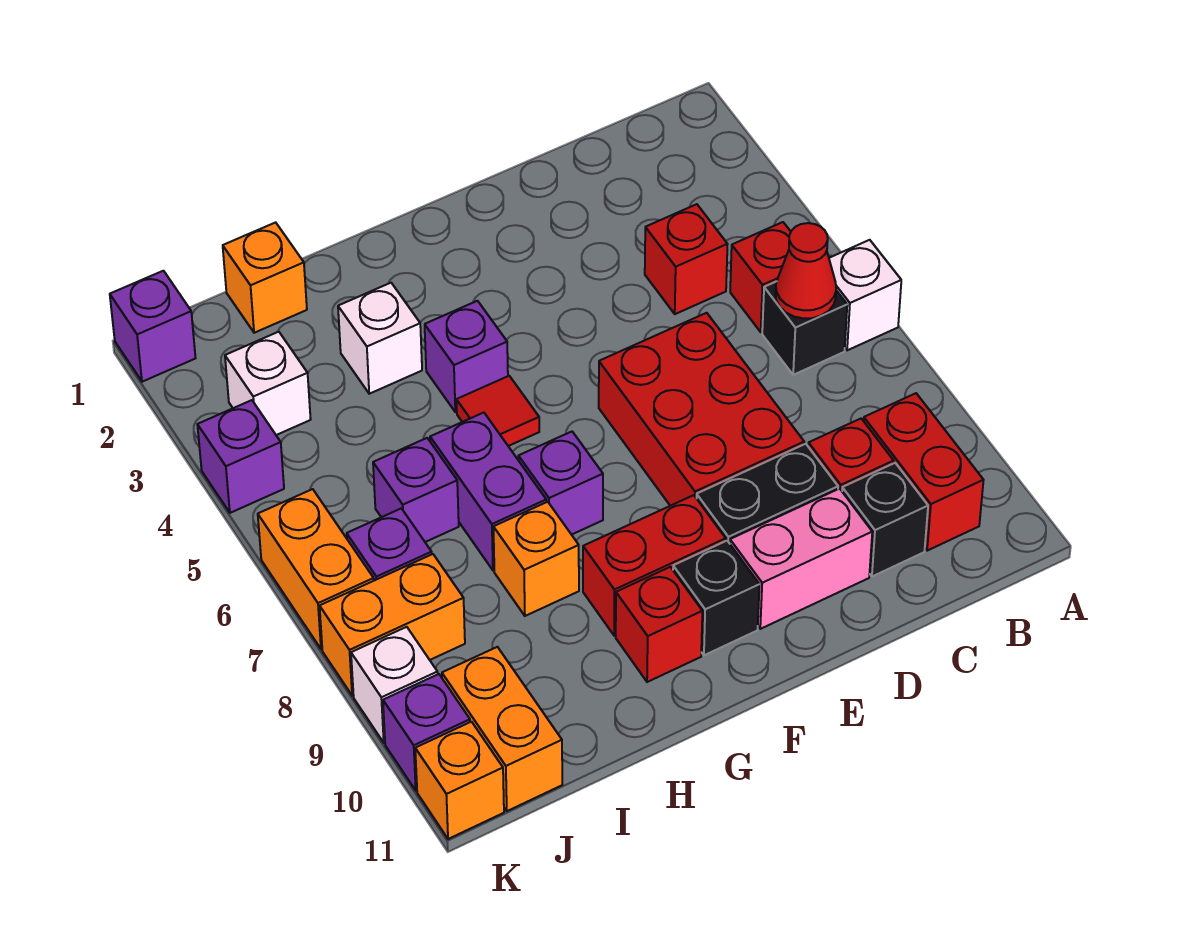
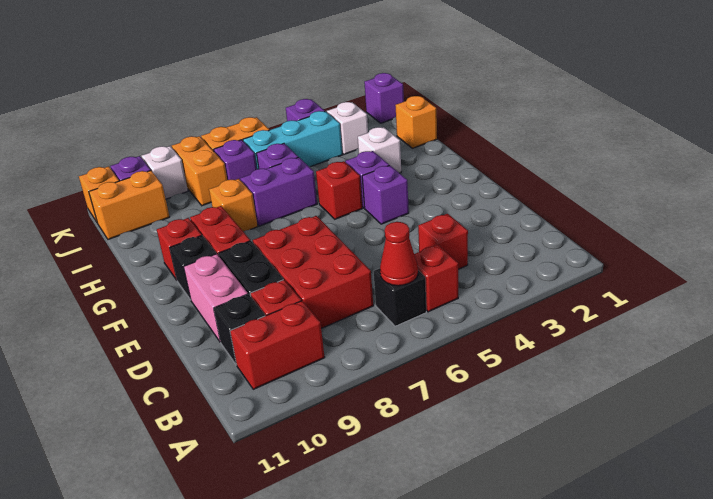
white brick A6 level 1 -> none
red brick D6:E8 level 1 -> red brick C7:E8 level 1
red tile G5 level 1 -> red brick G5 level 1
purple brick G7 level 1 -> purple brick F4 level 1
none -> cyan brick J4:J6 level 1

